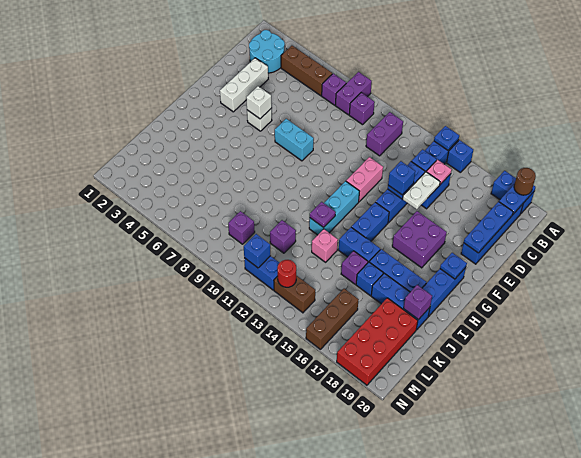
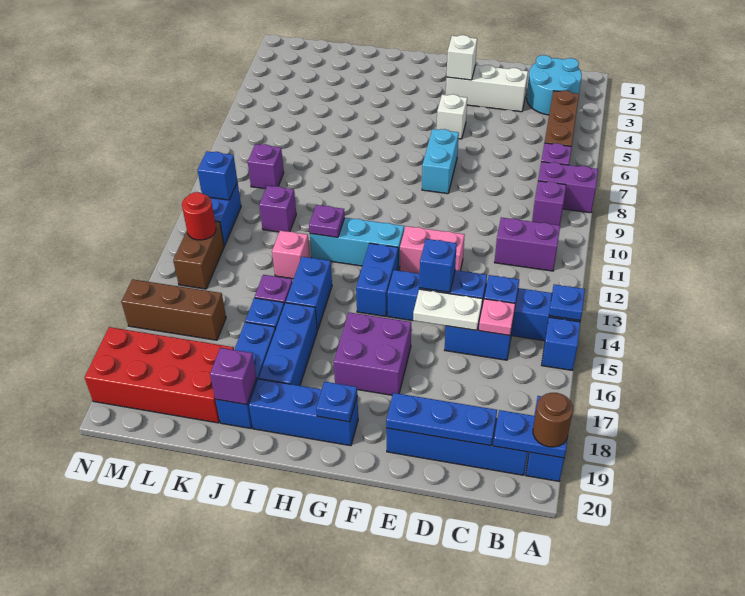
white brick F5 level 2 -> white brick F3 level 2
blue brick G14:H14 level 1 -> blue brick G13:G14 level 1

